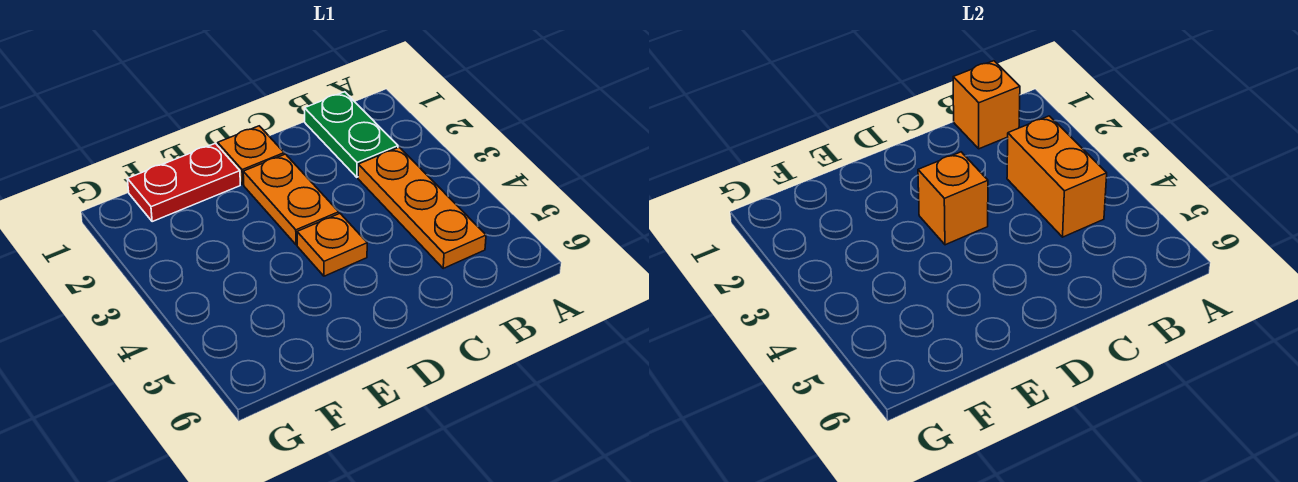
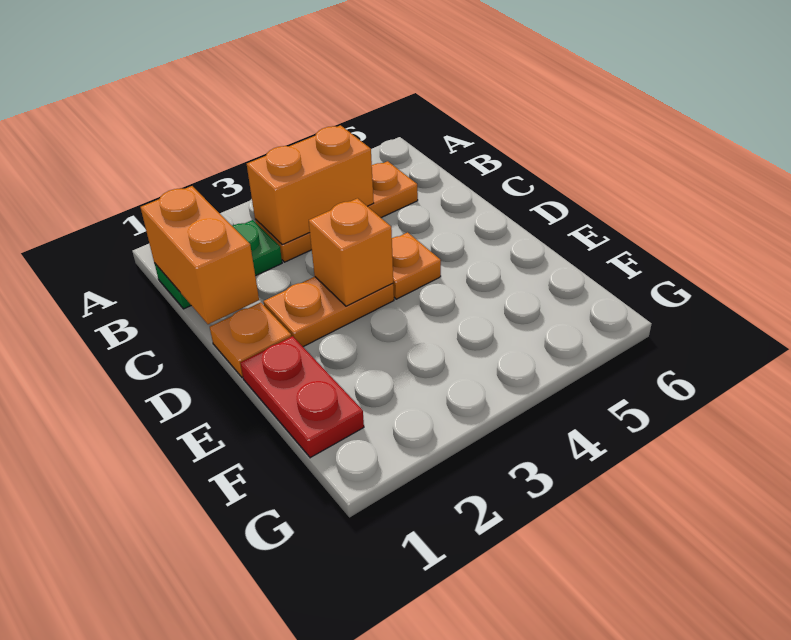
orange brick B1 level 2 -> orange brick B1:C1 level 2

